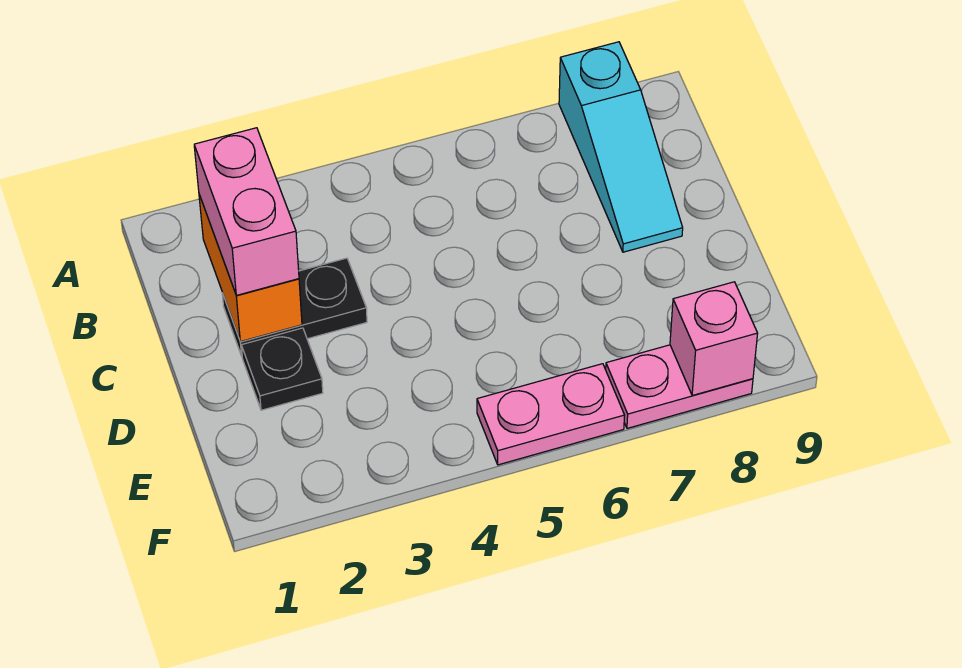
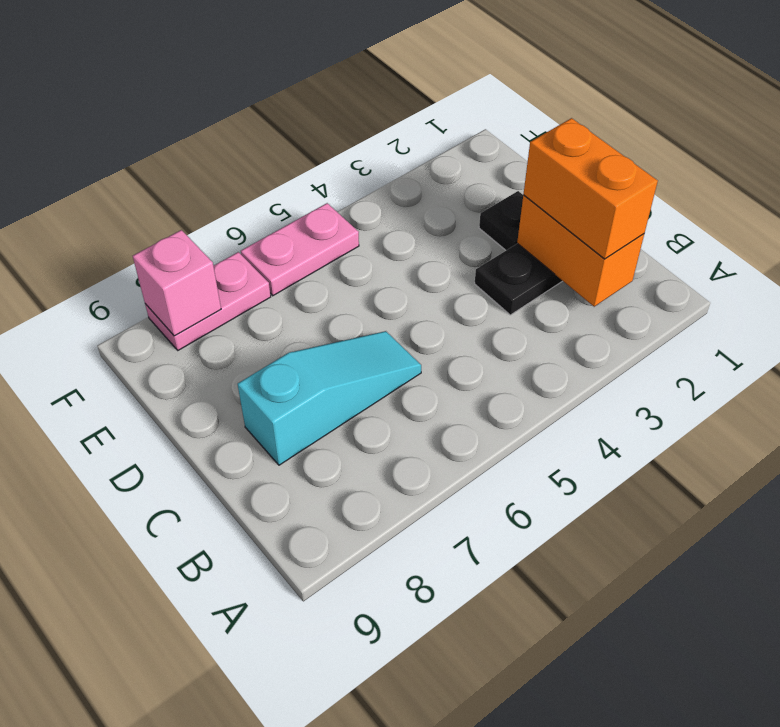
cyan slope A8:C8 level 1 top A -> cyan slope C6:C8 level 1 top 8
pink brick B2:C2 level 3 -> orange brick B2:C2 level 3

